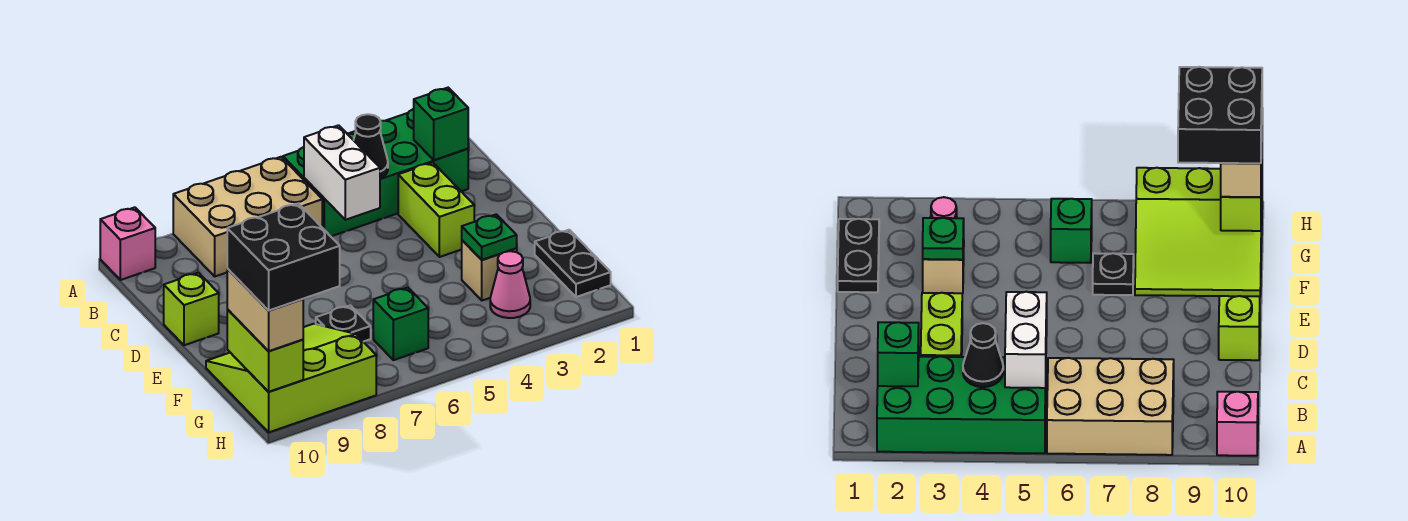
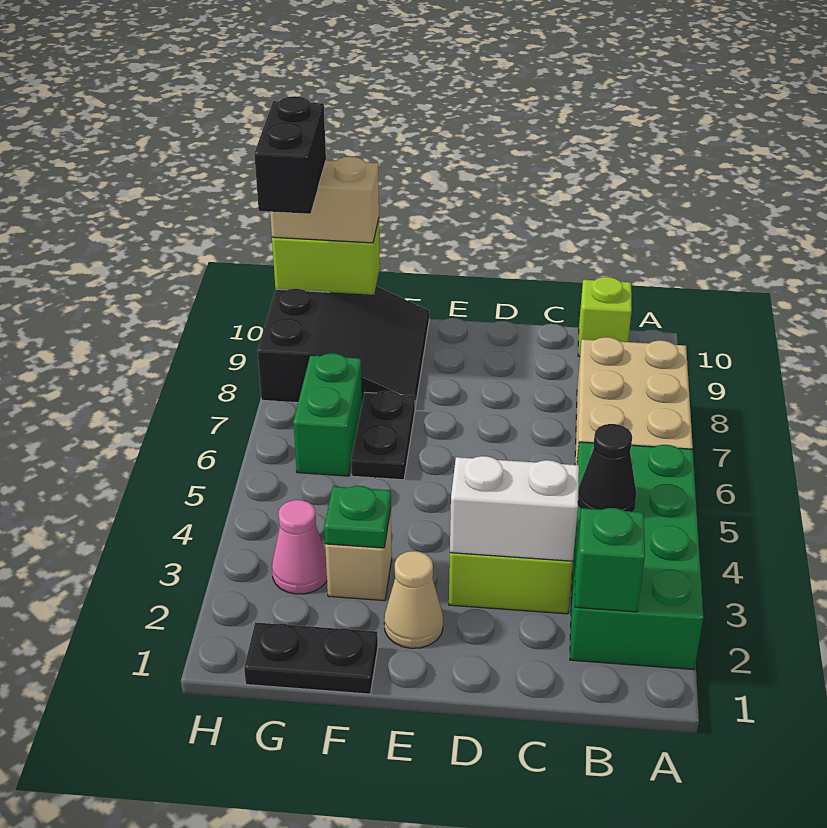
pink brick A10 level 1 -> none
white brick B5:C5 level 2 -> white brick C3:D3 level 2
lime brick D10 level 1 -> lime brick B10 level 1
none -> tan cone E2 level 1
black plate F7 level 1 -> black plate F6:F7 level 1
lime slope F8:H10 level 1 top H -> black slope F8:H10 level 1 top H
green brick G6 level 1 -> green brick G6:G7 level 1
black brick G9:H10 level 4 -> black brick H9:H10 level 4

